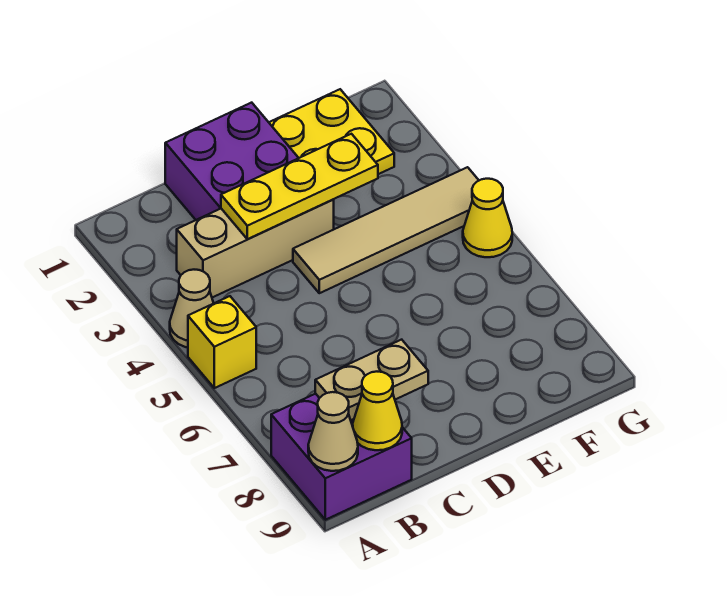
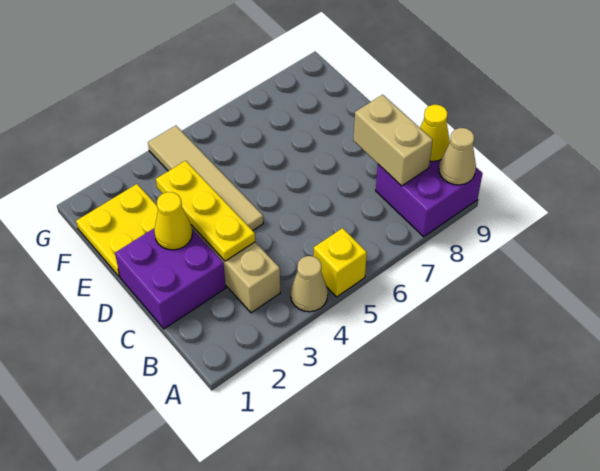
tan plate B8:C8 level 2 -> tan brick B8:C8 level 2
yellow cone G5 level 1 -> yellow cone D2 level 2

